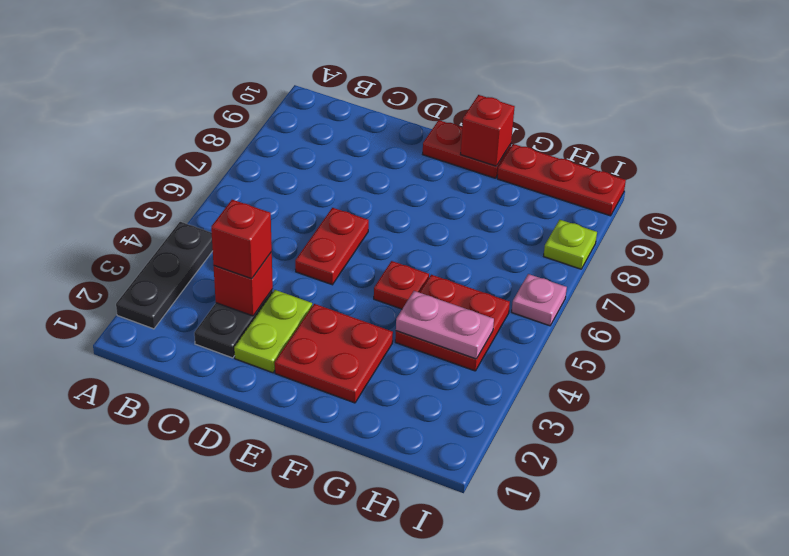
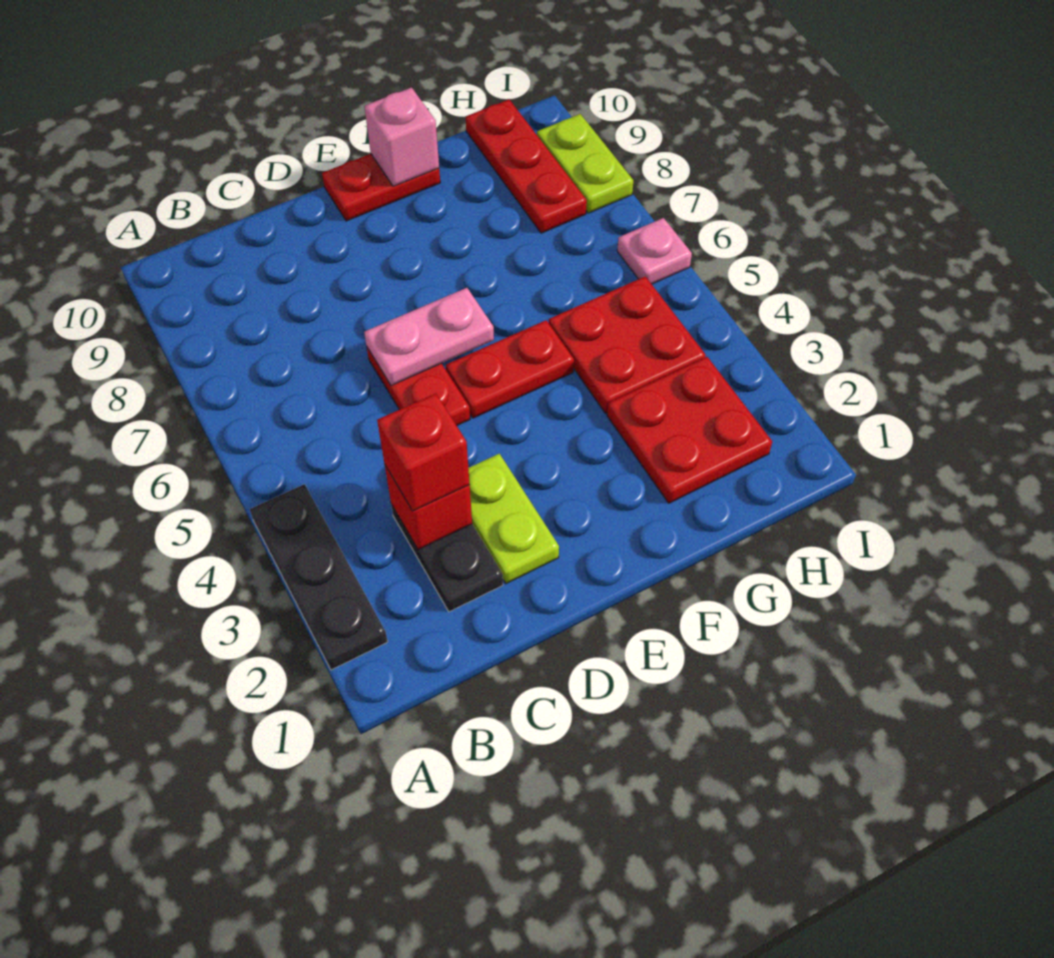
red plate E2:F3 level 1 -> red plate G2:H3 level 1
red plate F5 level 1 -> red plate E5:F5 level 1
red brick F10 level 2 -> pink brick F10 level 2
pink plate G4:H4 level 2 -> pink plate D6:E6 level 2
red plate G10:I10 level 1 -> red plate H8:H10 level 1
lime plate I8 level 1 -> lime plate I8:I9 level 1

